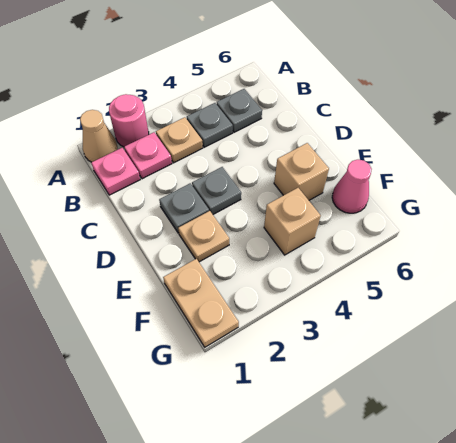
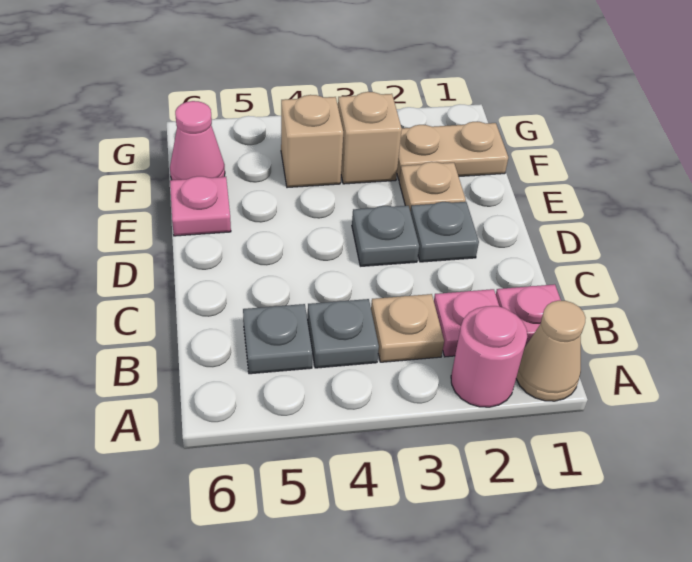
tan brick E5 level 1 -> tan brick F3 level 1
none -> pink plate E6 level 1
tan plate F1:G1 level 1 -> tan plate F1:F2 level 1

